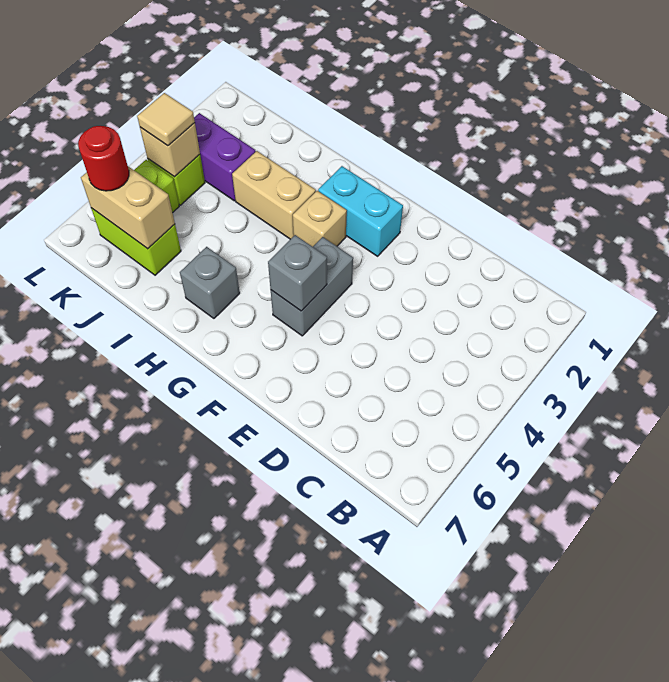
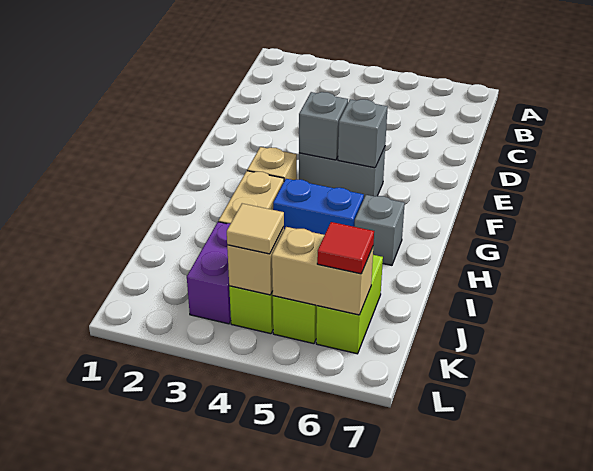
cyan brick F2:G2 level 1 -> none
none -> grey brick F4 level 2
none -> blue brick H4:H5 level 1
tan brick J6:K6 level 2 -> tan brick K5:K6 level 2
red round brick K6 level 3 -> red tile K6 level 3

